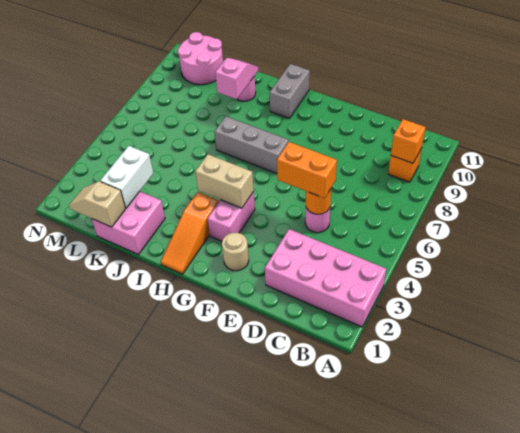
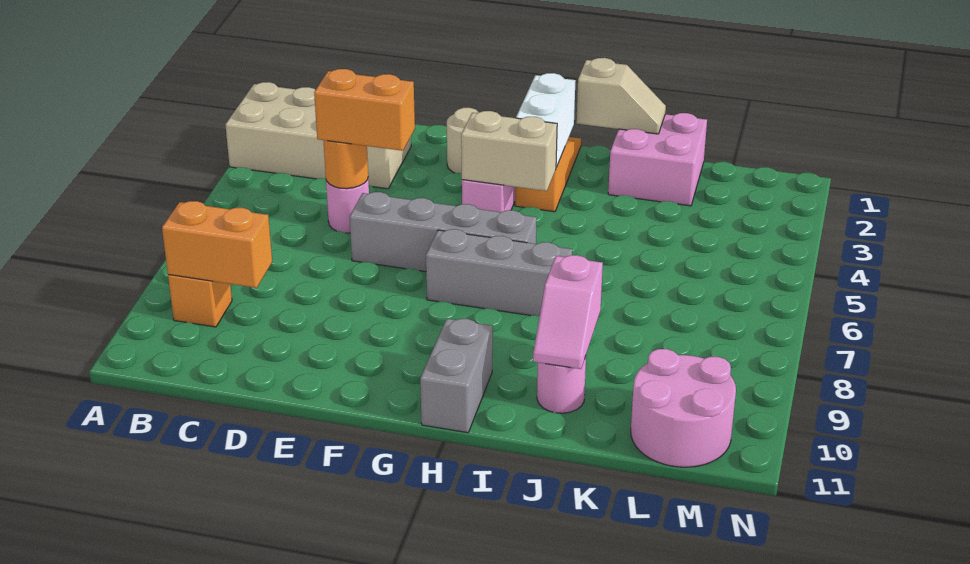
pink brick A2:D3 level 1 -> tan brick A2:D3 level 1
orange brick B9 level 2 -> orange brick B9:C9 level 2
none -> grey brick E6:H6 level 1
tan slope K1:L1 level 2 top K -> tan slope I1:J1 level 2 top I
white brick K2:K3 level 2 -> white brick H2:H3 level 2

